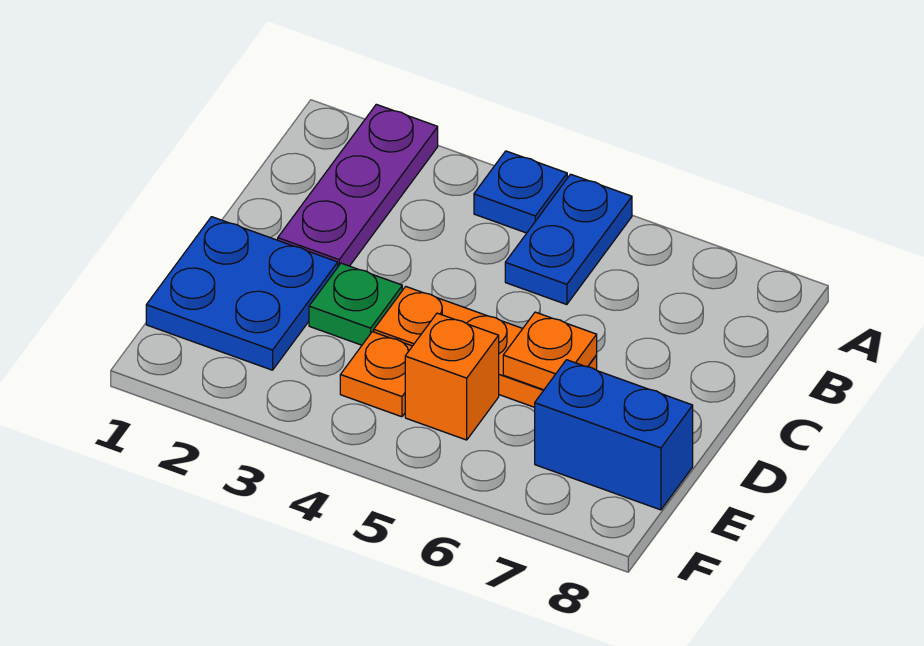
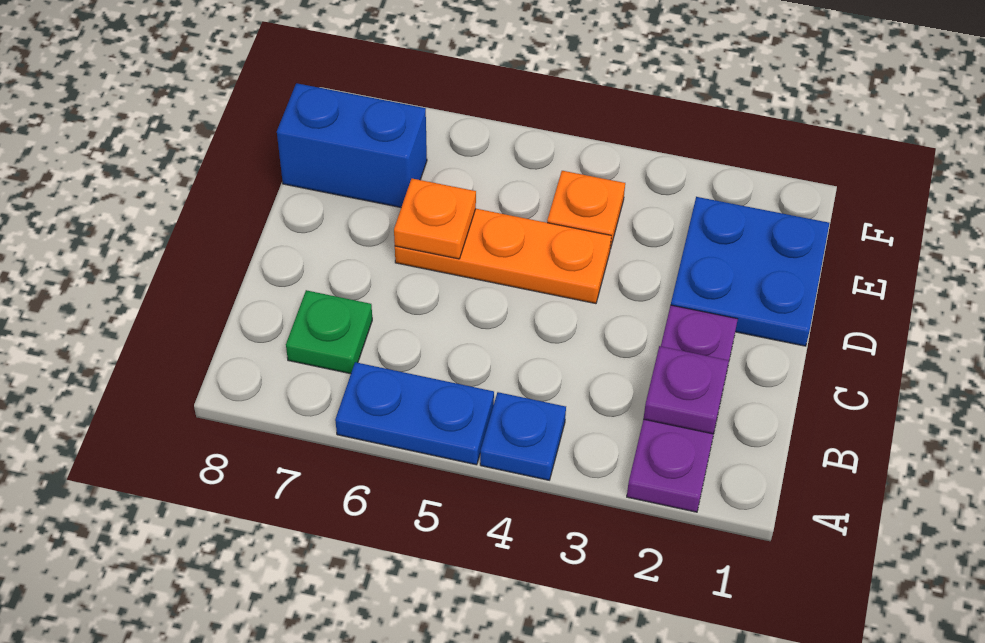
blue plate A5:B5 level 1 -> blue plate A5:A6 level 1
none -> purple plate B2 level 2
green plate D3 level 1 -> green plate B7 level 1
orange brick E5 level 1 -> none

